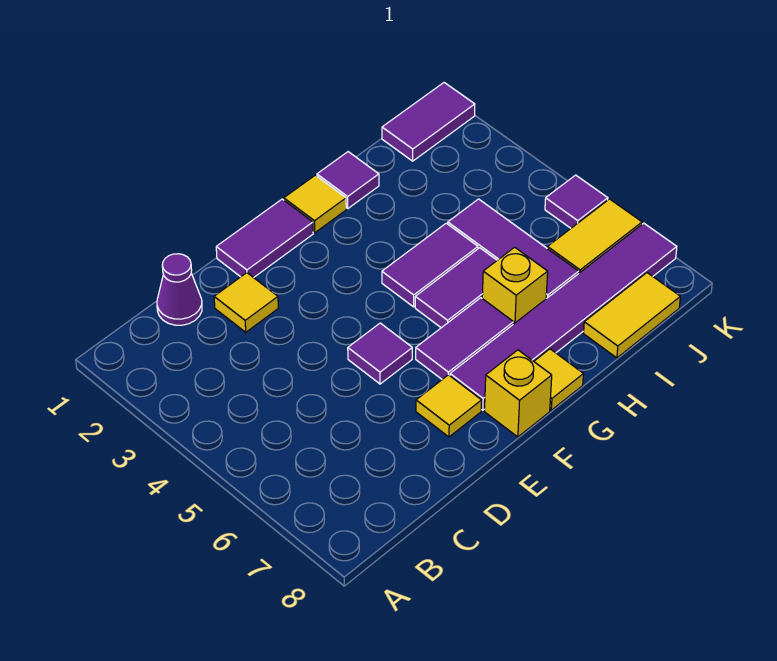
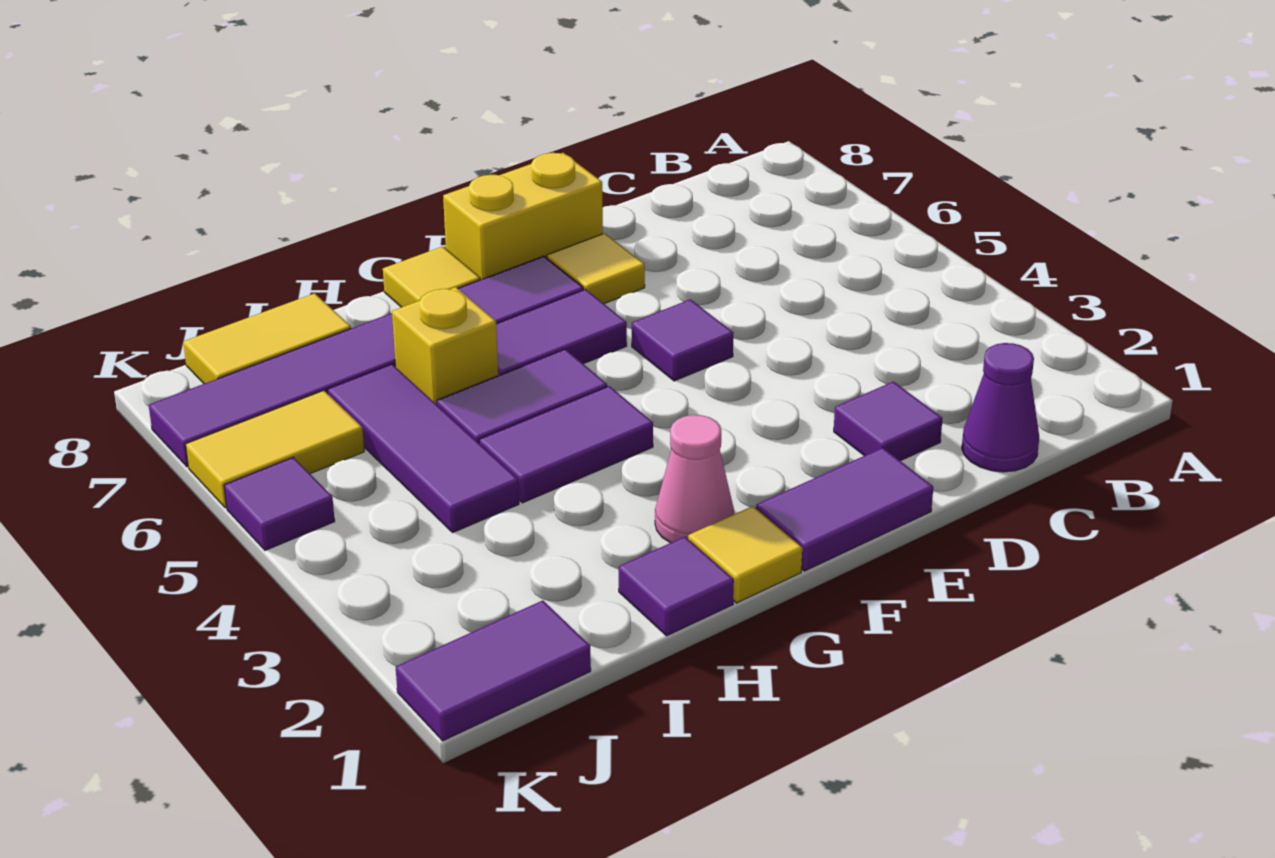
yellow tile D2 level 1 -> purple tile D2 level 1
yellow brick F8 level 1 -> yellow brick E8:F8 level 1
none -> pink cone G2 level 1

